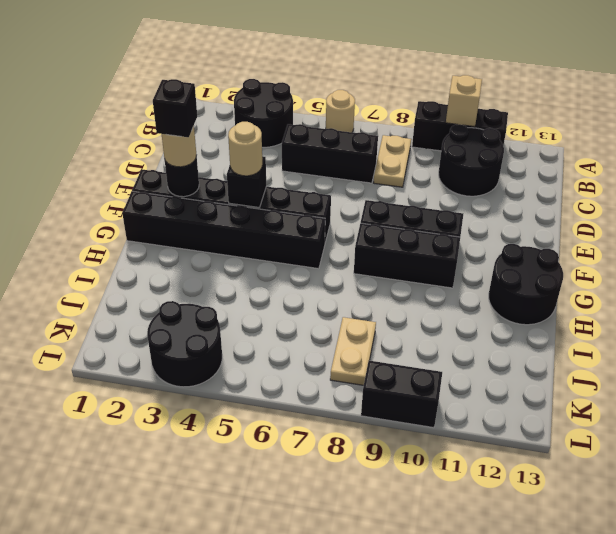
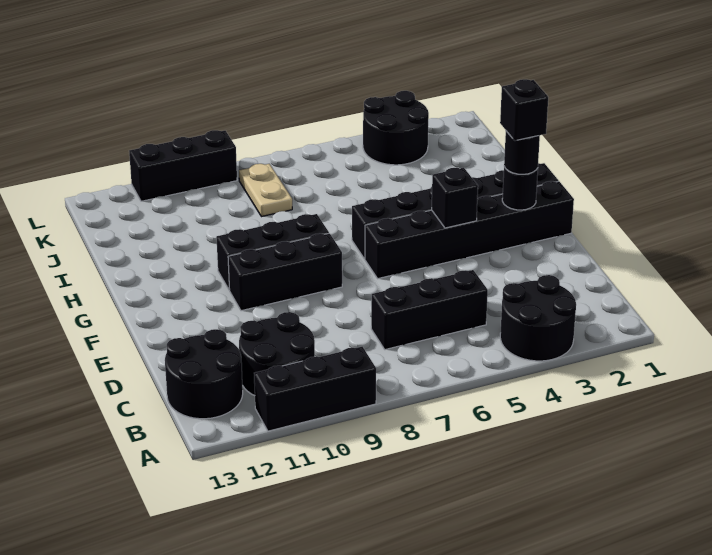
tan round brick A6 level 1 -> none
tan brick A10 level 2 -> none
tan plate B8:C8 level 1 -> none
tan round brick F2 level 3 -> black round brick F2 level 3
tan round brick F4 level 3 -> none
black round brick G12:H13 level 1 -> black round brick B12:C13 level 1
black brick L9:L10 level 1 -> black brick L9:L11 level 1

